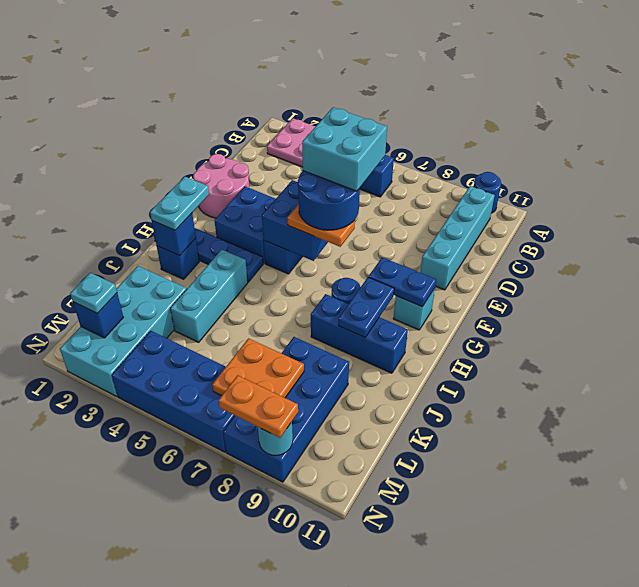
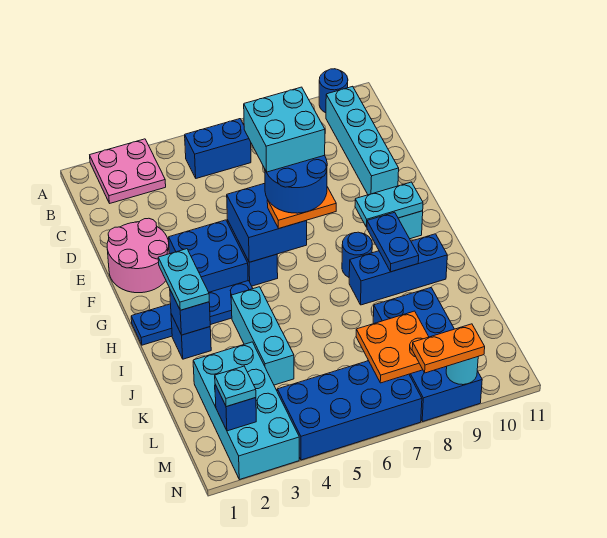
blue plate G9:G10 level 2 -> cyan plate G9:G10 level 2

